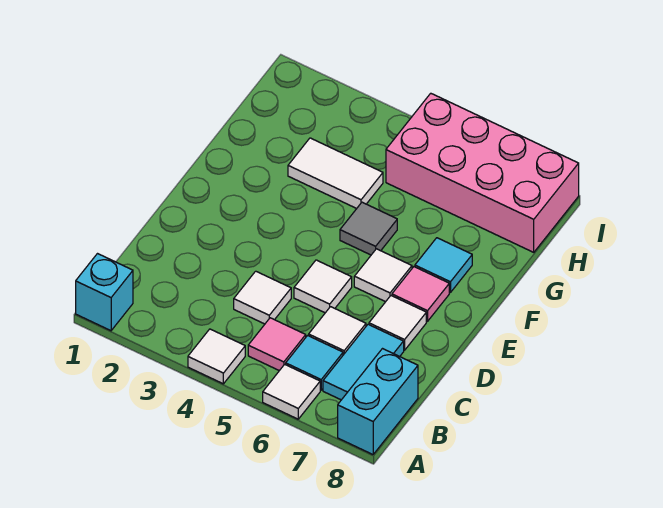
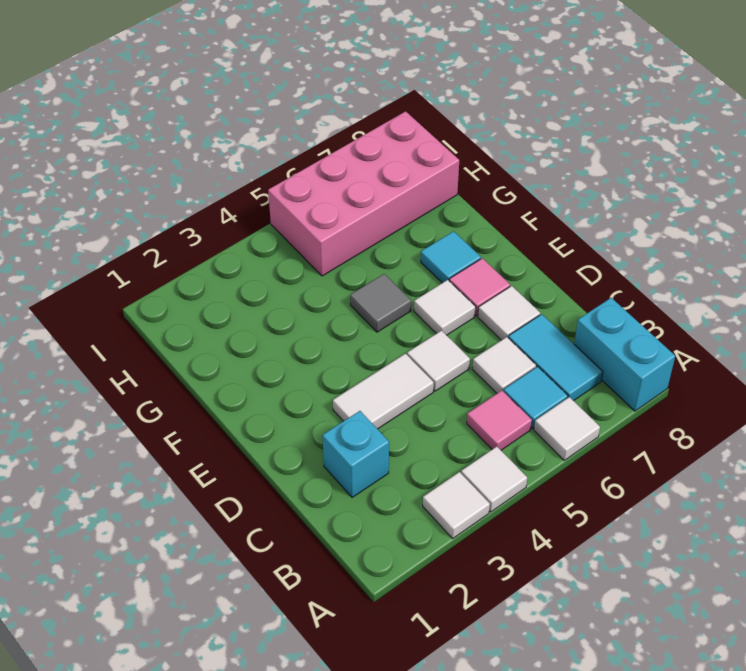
cyan brick A1 level 1 -> cyan brick C2 level 1
white tile C4 level 1 -> white tile A3 level 1
white tile G3:G4 level 1 -> white tile D3:D4 level 1

